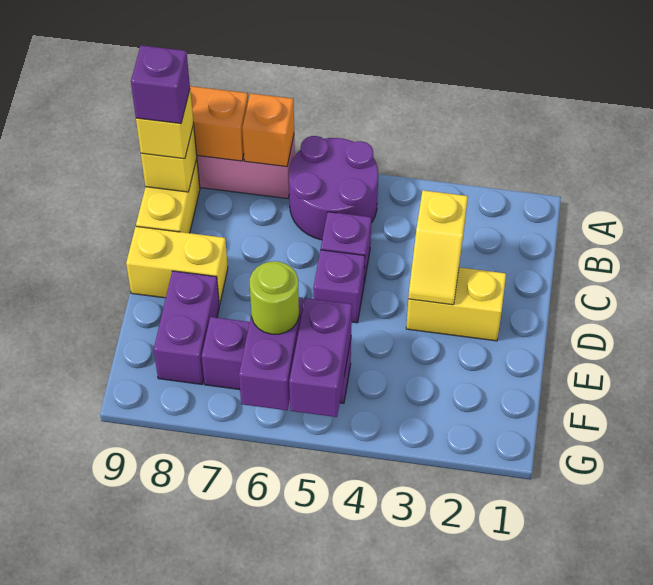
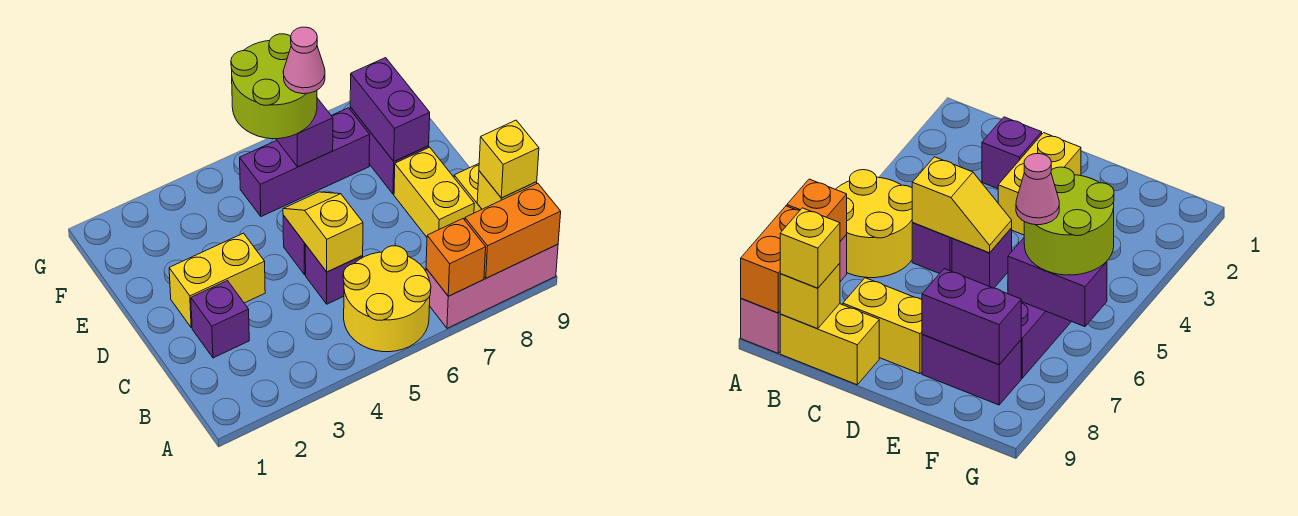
purple round brick A5:B6 level 1 -> yellow round brick A5:B6 level 1
purple brick B9 level 4 -> purple brick C2 level 1
yellow slope C3:D3 level 2 top C -> yellow slope C5:D5 level 2 top C
yellow brick D8:D9 level 1 -> yellow brick C8:D8 level 1
purple brick F5:G5 level 2 -> purple brick E8:F8 level 2
lime round brick F6 level 3 -> lime round brick F5:G6 level 3
none -> pink cone F6 level 4

